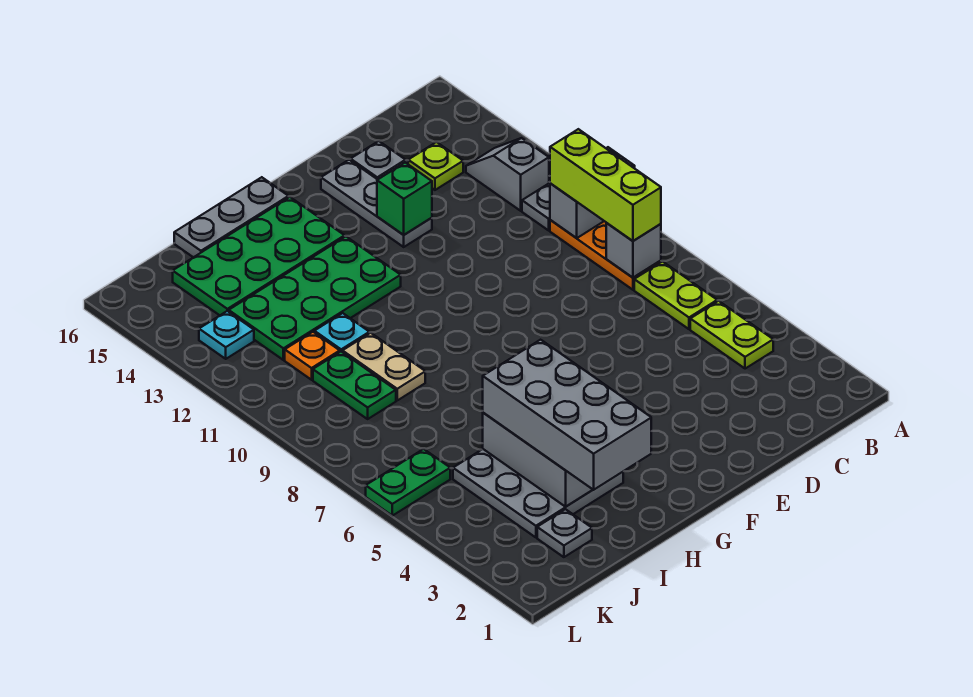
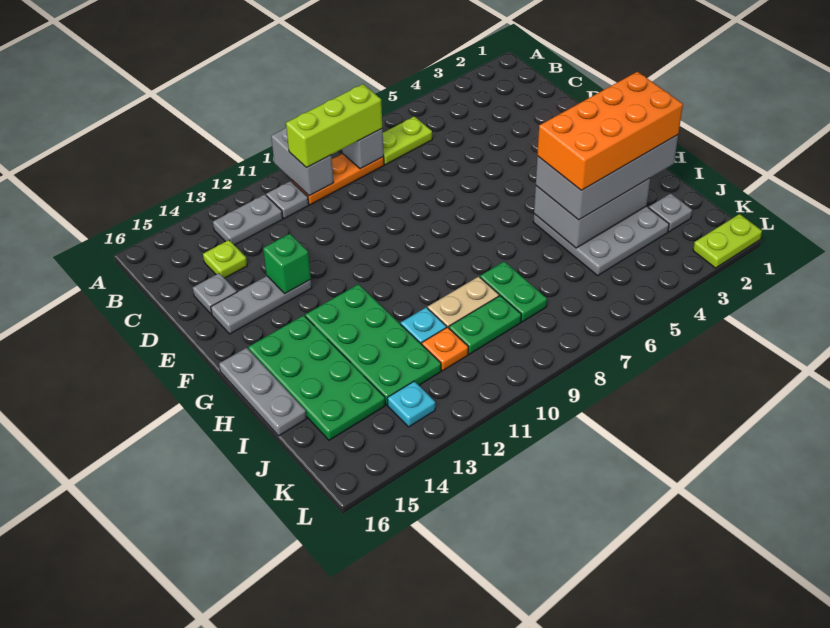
lime plate B4:B5 level 1 -> lime plate L1:L2 level 1
grey slope B12:B13 level 1 top 12 -> grey plate B12:B13 level 1
none -> orange brick H2:I5 level 4
green plate K6:L6 level 1 -> green plate I8:J8 level 1

